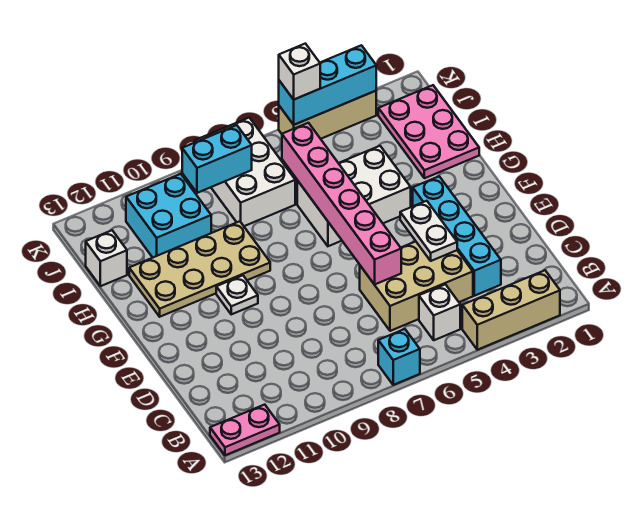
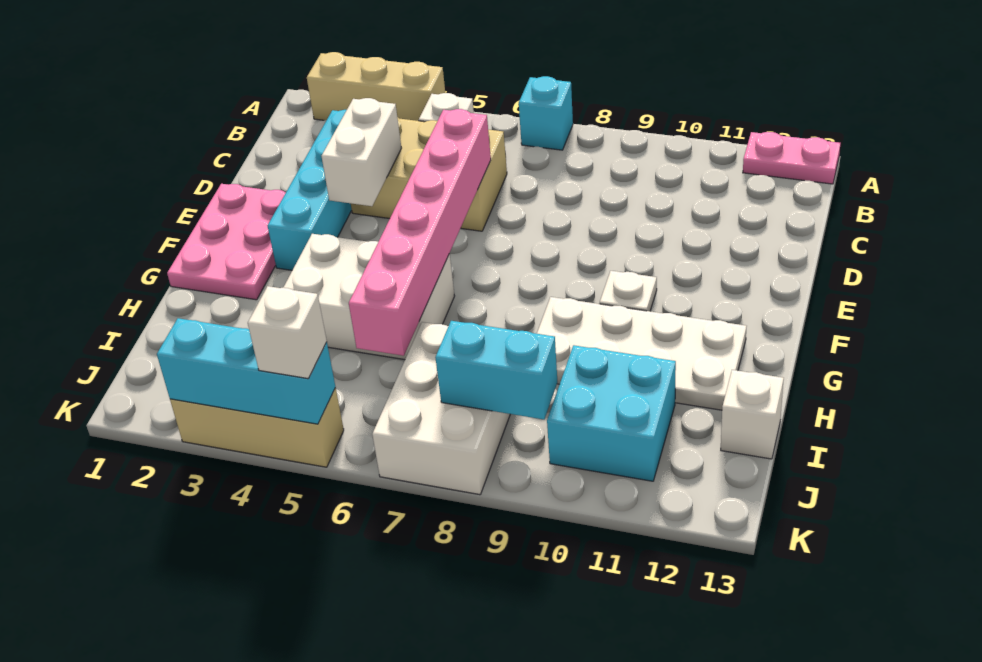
white plate D4:E4 level 2 -> white brick D4:E4 level 2
tan plate G9:H12 level 1 -> white plate G9:H12 level 1
pink plate H1:J2 level 1 -> pink plate E1:G2 level 1

